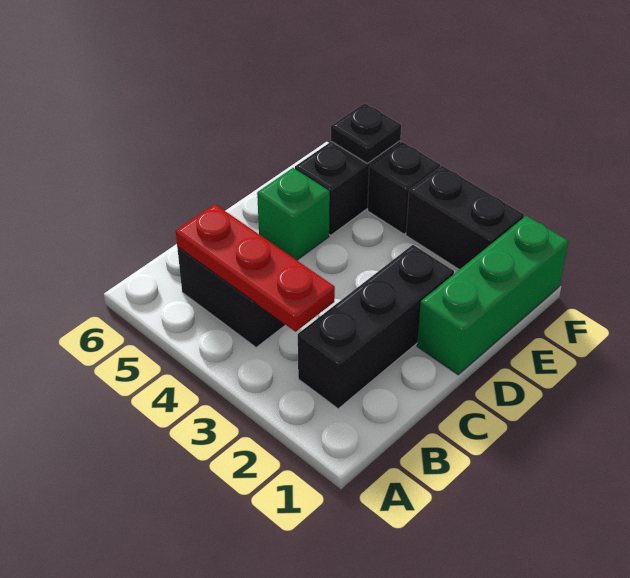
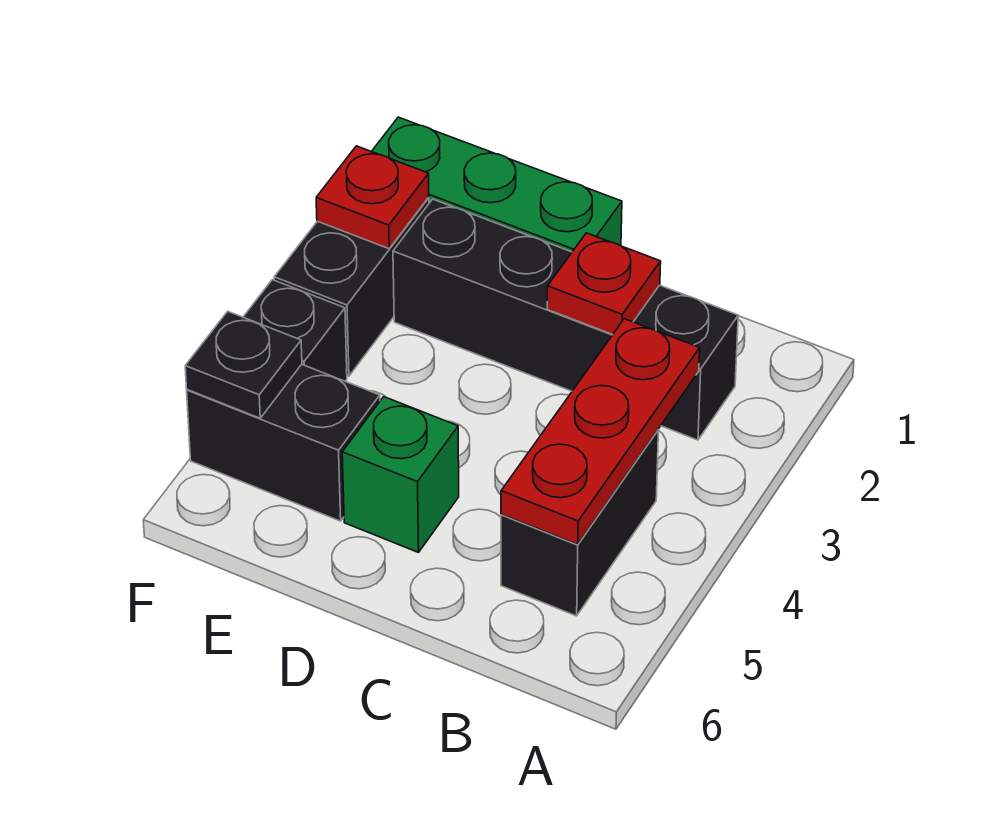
black brick B2:D2 level 1 -> black brick B2:E2 level 1
none -> red plate C2 level 2
none -> red plate F2 level 2

